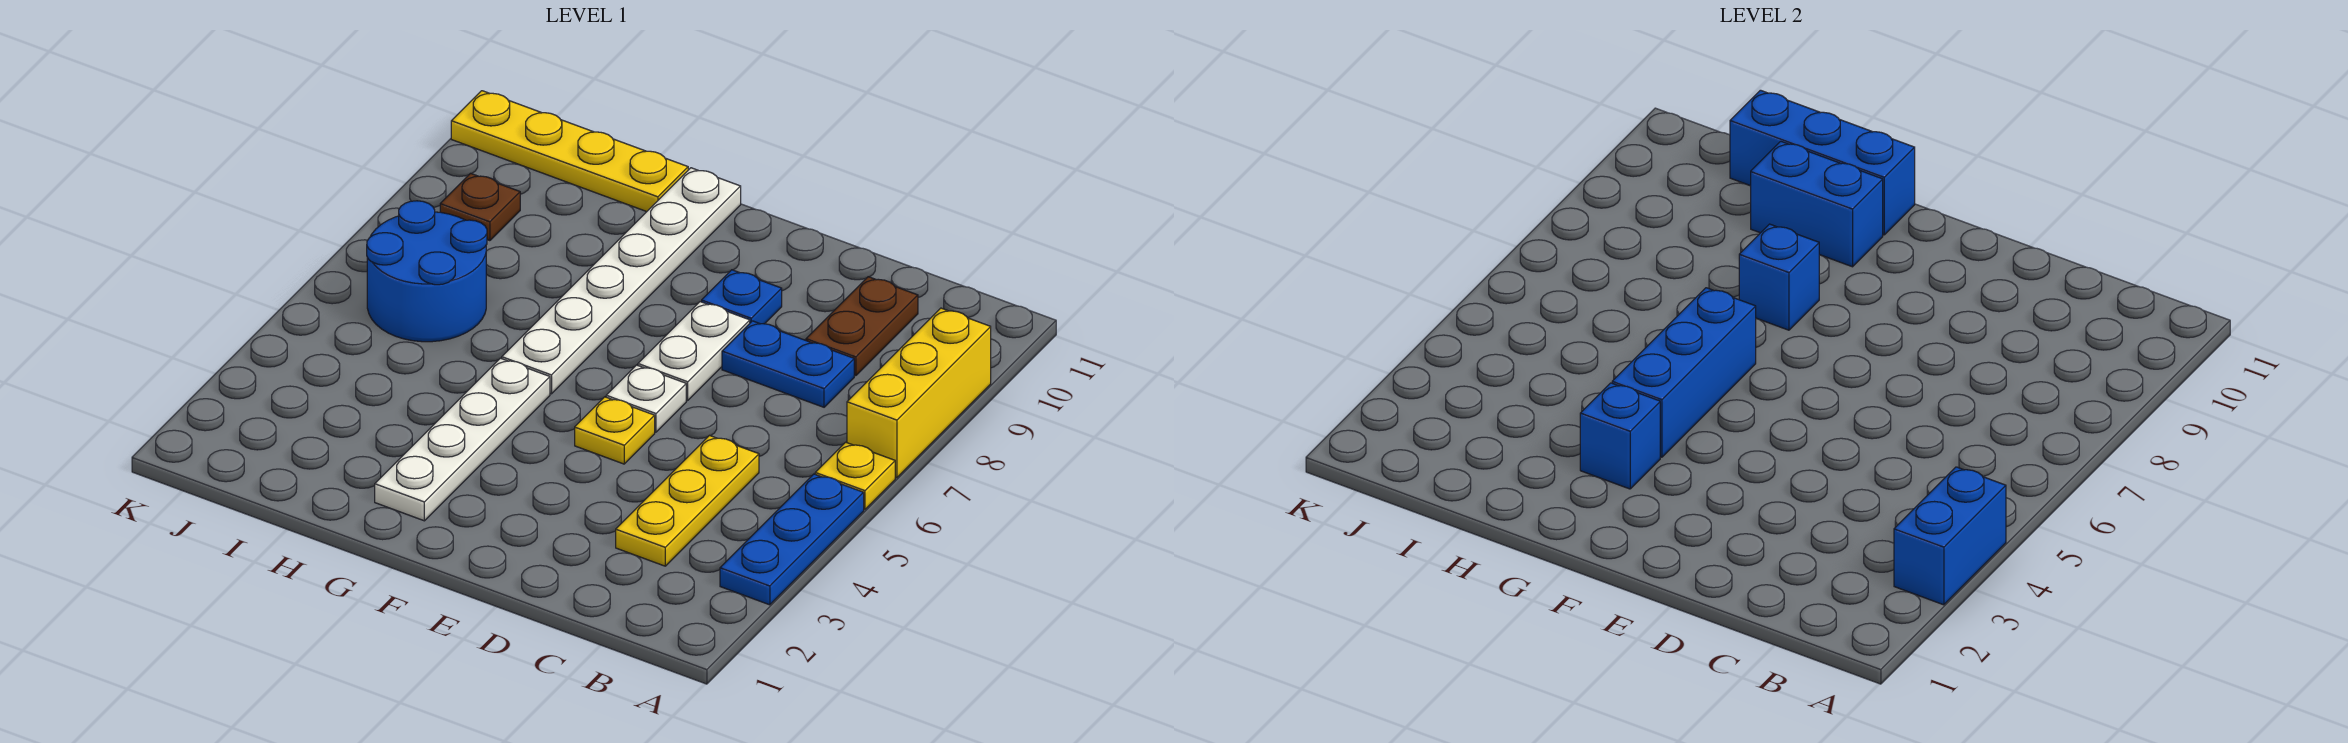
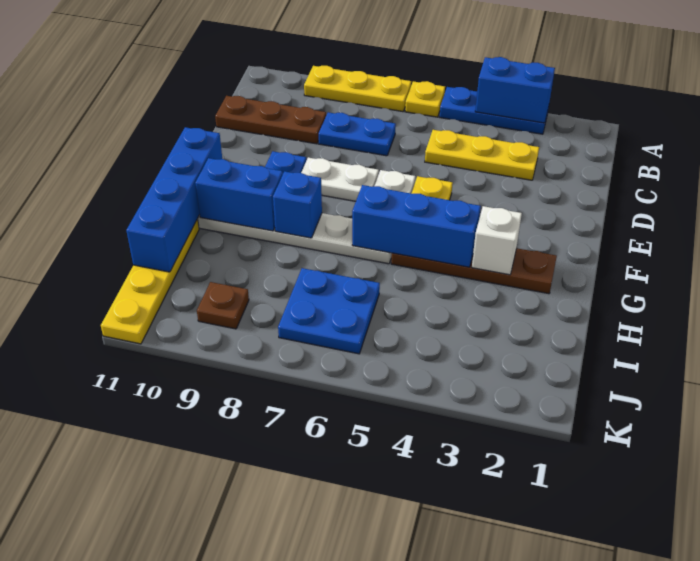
yellow brick A7:A9 level 1 -> yellow plate A7:A9 level 1
blue plate C8:D8 level 1 -> blue plate C7:C8 level 1
brown plate C9:C10 level 1 -> brown plate C9:C11 level 1
white plate G2:G5 level 1 -> brown plate G2:G5 level 1
blue brick G3 level 2 -> white brick G3 level 2
blue brick G10:H10 level 2 -> blue brick G9:G10 level 2
blue brick G11:I11 level 2 -> blue brick F11:I11 level 2
blue round brick I6:J7 level 1 -> blue plate I6:J7 level 1

